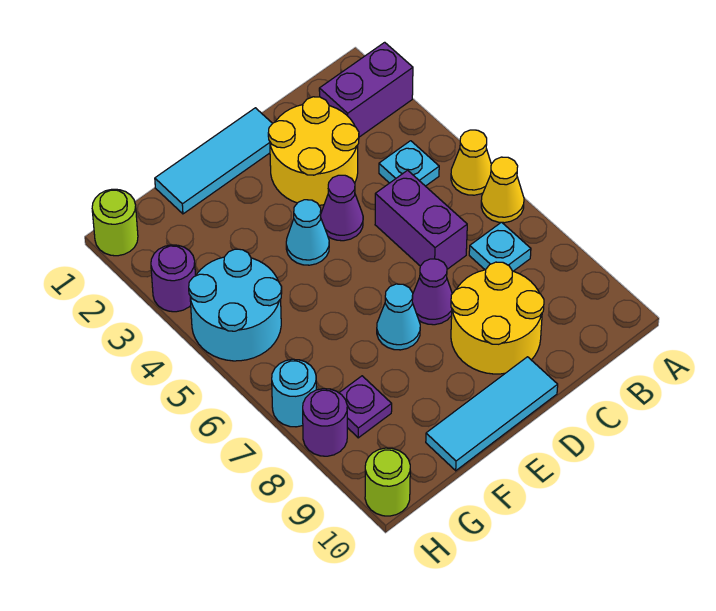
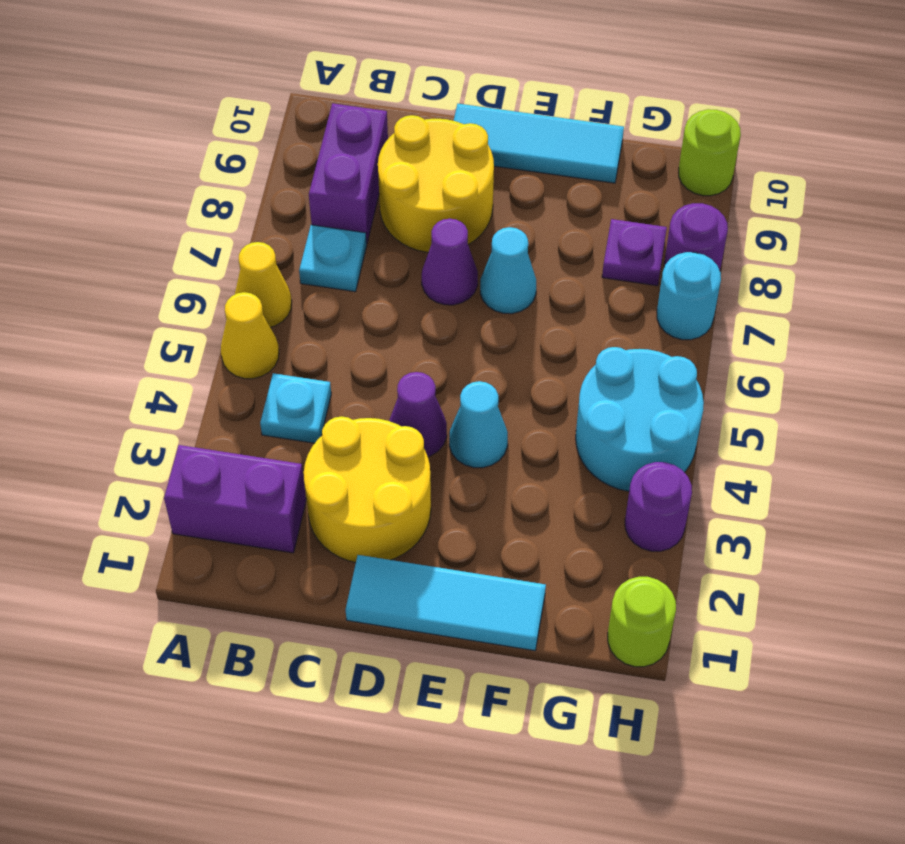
purple brick C5:C6 level 1 -> purple brick B8:B9 level 1

